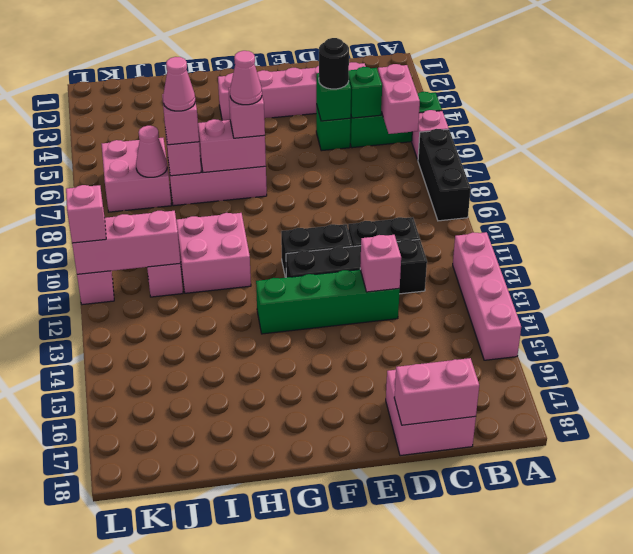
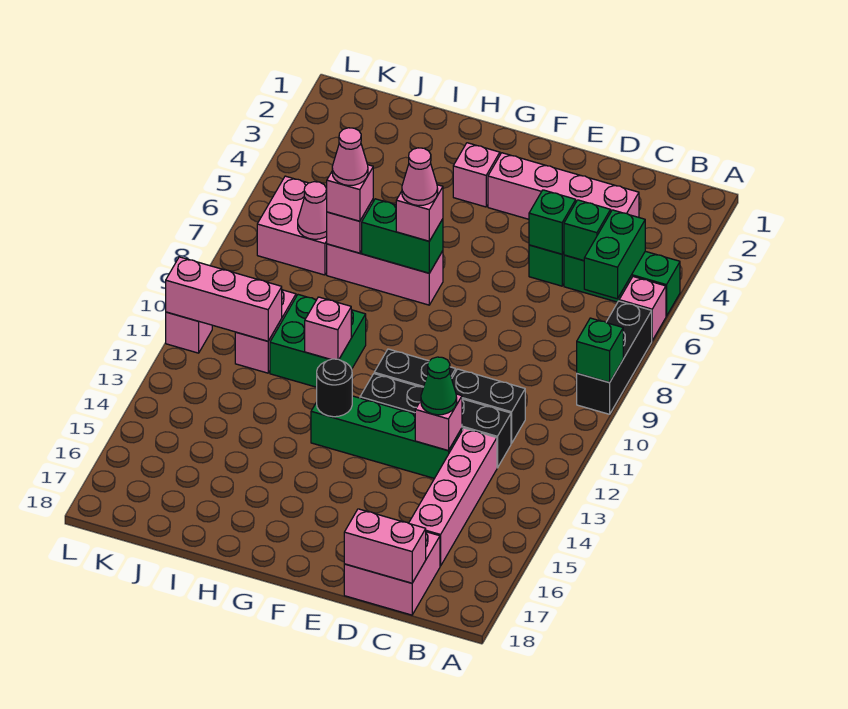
none -> green brick A9 level 2
pink brick A12:A15 level 1 -> pink brick C13:C16 level 1
pink brick B5:B6 level 2 -> green brick B5:B6 level 2
black round brick D5 level 3 -> black round brick G13 level 2
none -> green cone D13 level 3
pink brick G7:H7 level 2 -> green brick G7:H7 level 2
pink brick H10:I11 level 1 -> green brick H10:I11 level 1
pink brick L11 level 3 -> pink brick H11 level 2

